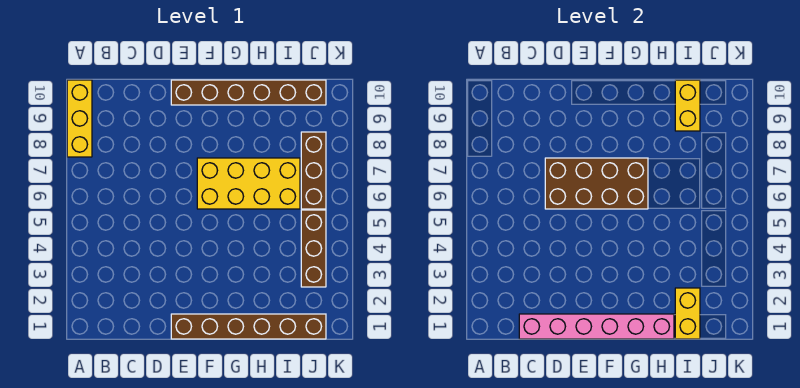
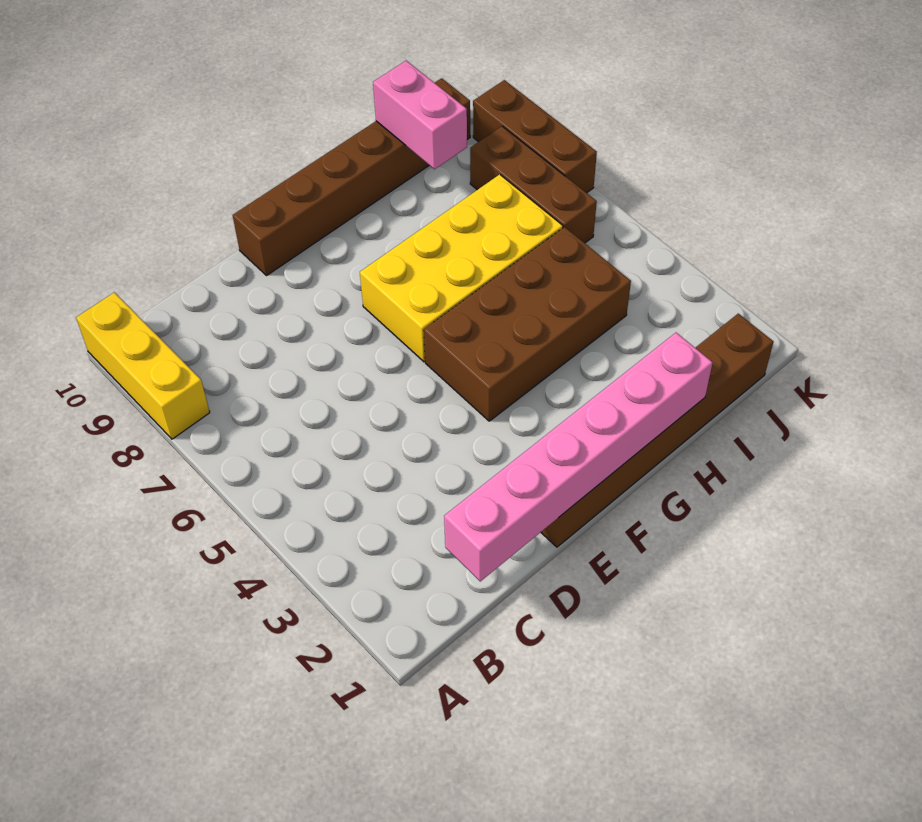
brown brick D6:G7 level 2 -> brown brick F4:I5 level 1
yellow brick I1:I2 level 2 -> none
yellow brick I9:I10 level 2 -> pink brick I9:I10 level 2
brown brick J3:J5 level 1 -> brown brick K7:K9 level 1

